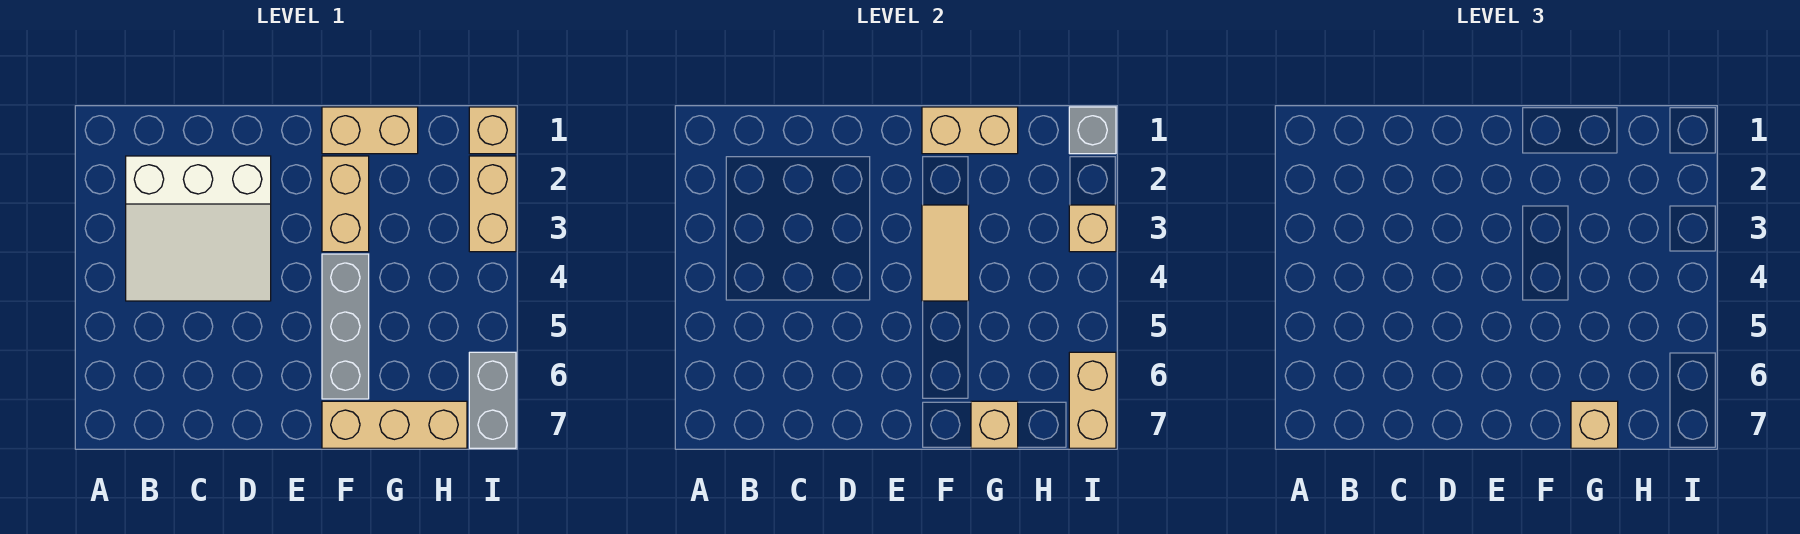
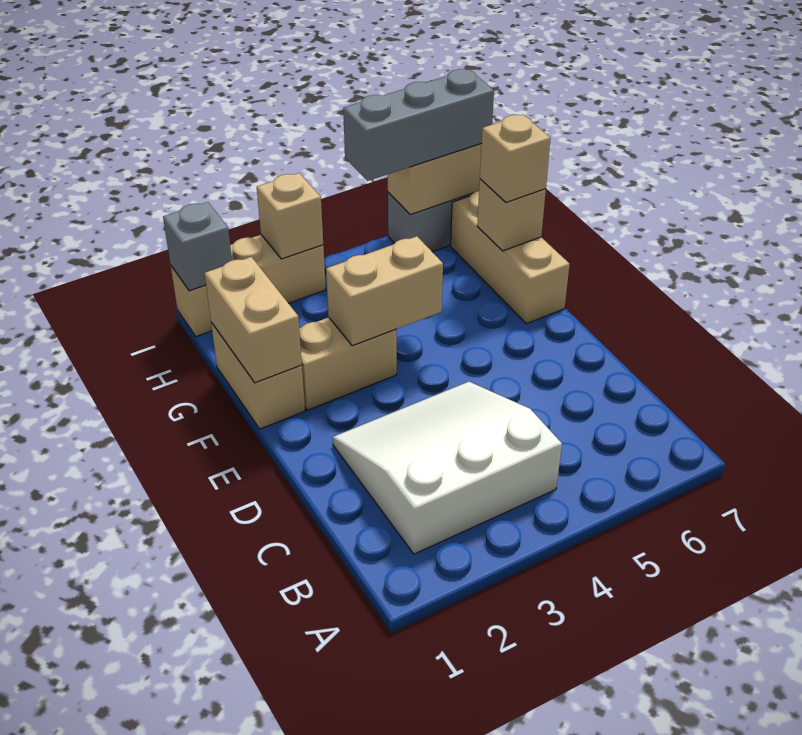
white slope B2:D4 level 1 top 2 -> white slope B2:D4 level 1 top B
tan tile F3:F4 level 2 -> tan brick F3:F4 level 2
grey brick F4:F6 level 1 -> grey brick I5:I7 level 3

